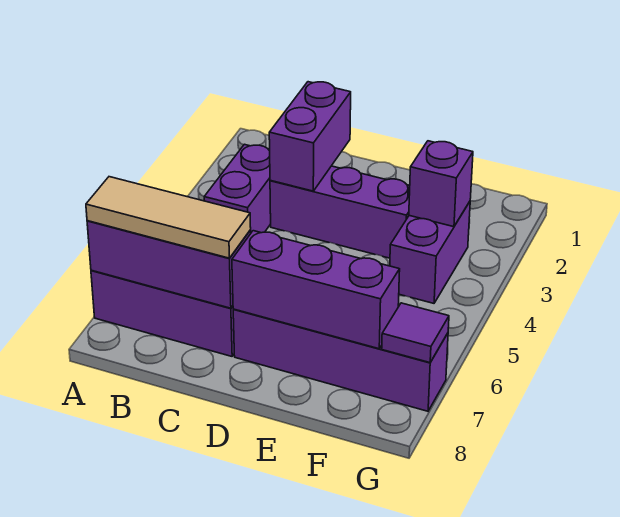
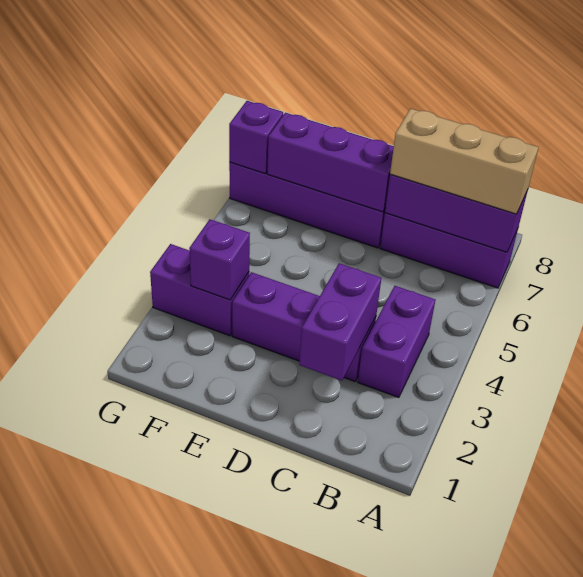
tan tile A7:C7 level 3 -> tan brick A7:C7 level 3
purple brick F3:F4 level 1 -> purple brick F3:G3 level 1
purple tile G7 level 2 -> purple brick G7 level 2

